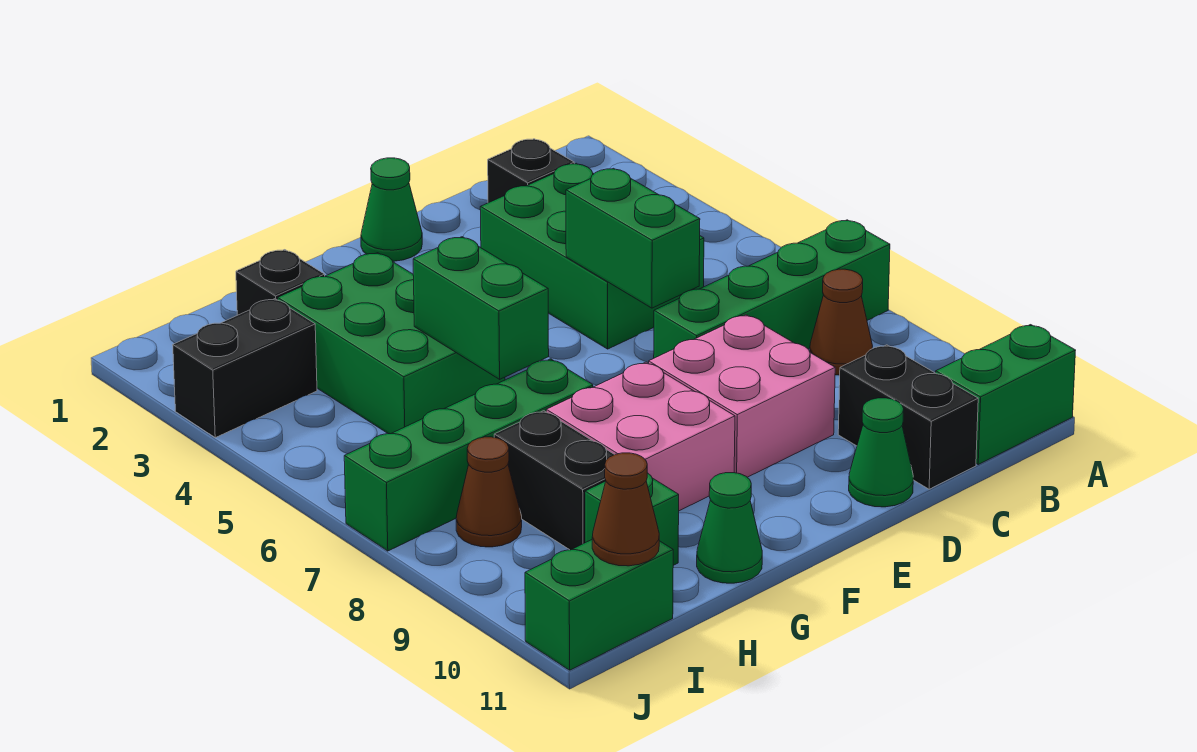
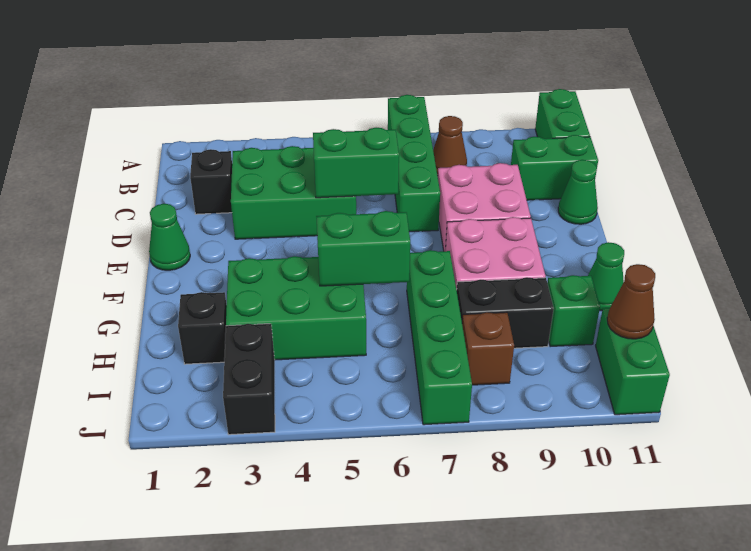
black brick C10:C11 level 1 -> green brick C10:C11 level 1
brown cone I8 level 1 -> brown brick I8 level 1

